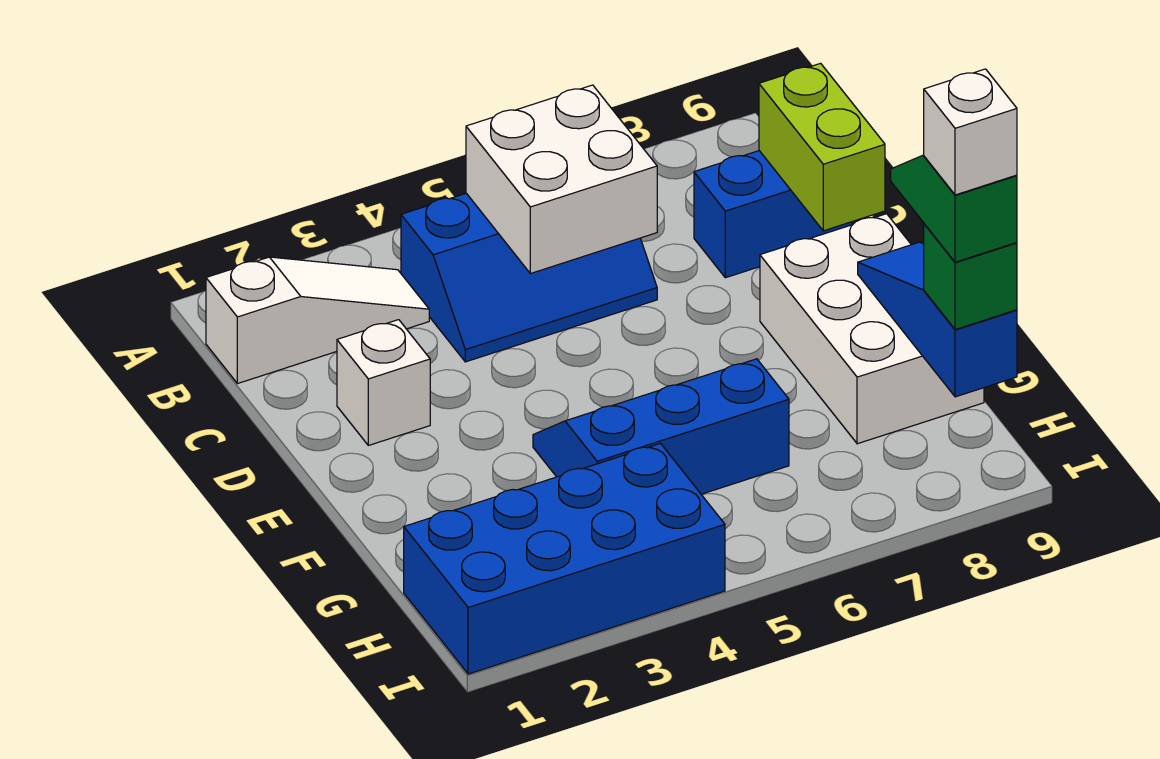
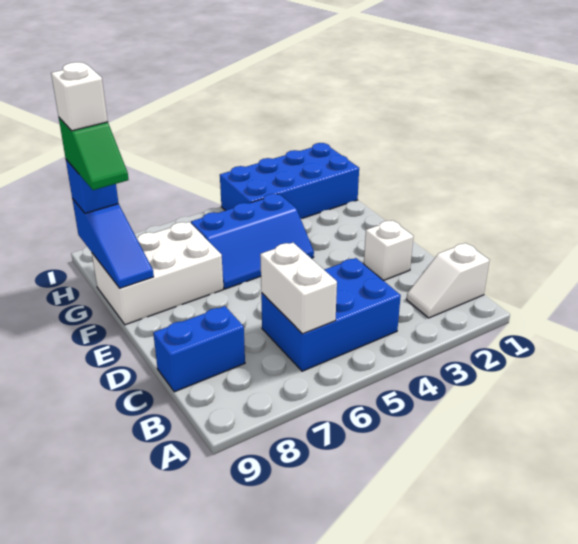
white slope B1:B3 level 1 top 1 -> white slope B1:B2 level 1 top 1
blue slope B4:C6 level 1 top B -> blue brick B4:C6 level 1
white brick B5:C6 level 2 -> white brick B6:C6 level 2
lime brick C9:D9 level 2 -> none
white brick E8:G9 level 1 -> white brick F7:G9 level 1
green brick H9 level 3 -> blue brick H9 level 3

